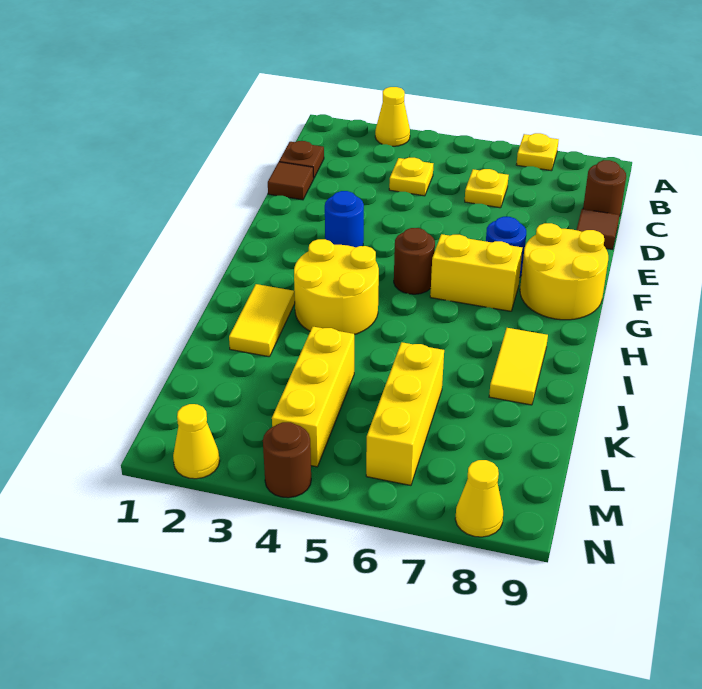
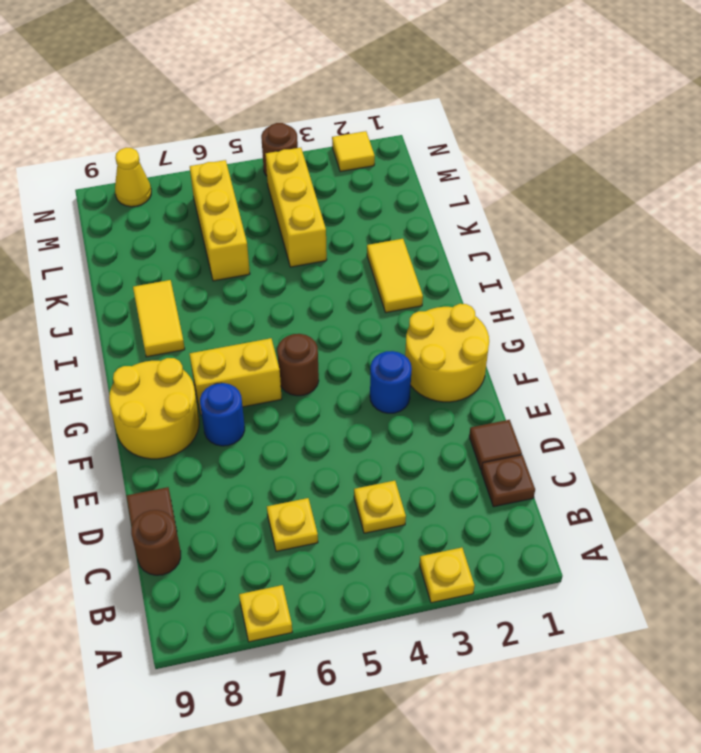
yellow cone A3 level 1 -> yellow plate A3 level 1
yellow round brick H3:I4 level 1 -> yellow round brick F1:G2 level 1
yellow cone N2 level 1 -> yellow tile N2 level 1

